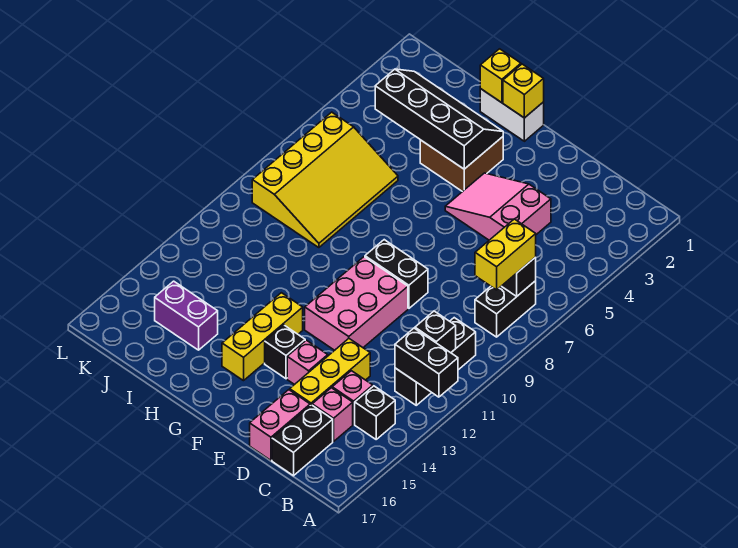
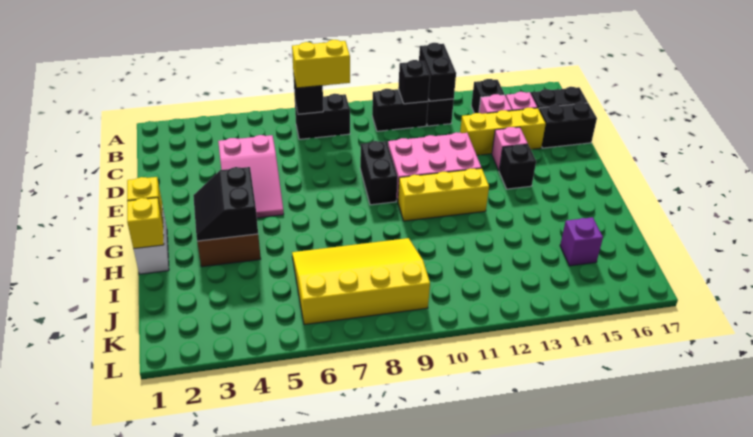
pink brick D16:D17 level 1 -> black brick D16:D17 level 1
black slope G3:J4 level 2 top 4 -> black slope G3:H4 level 2 top 4
yellow brick G13:G15 level 1 -> yellow brick G10:G12 level 1
purple brick I15:J15 level 1 -> purple brick J15 level 1

